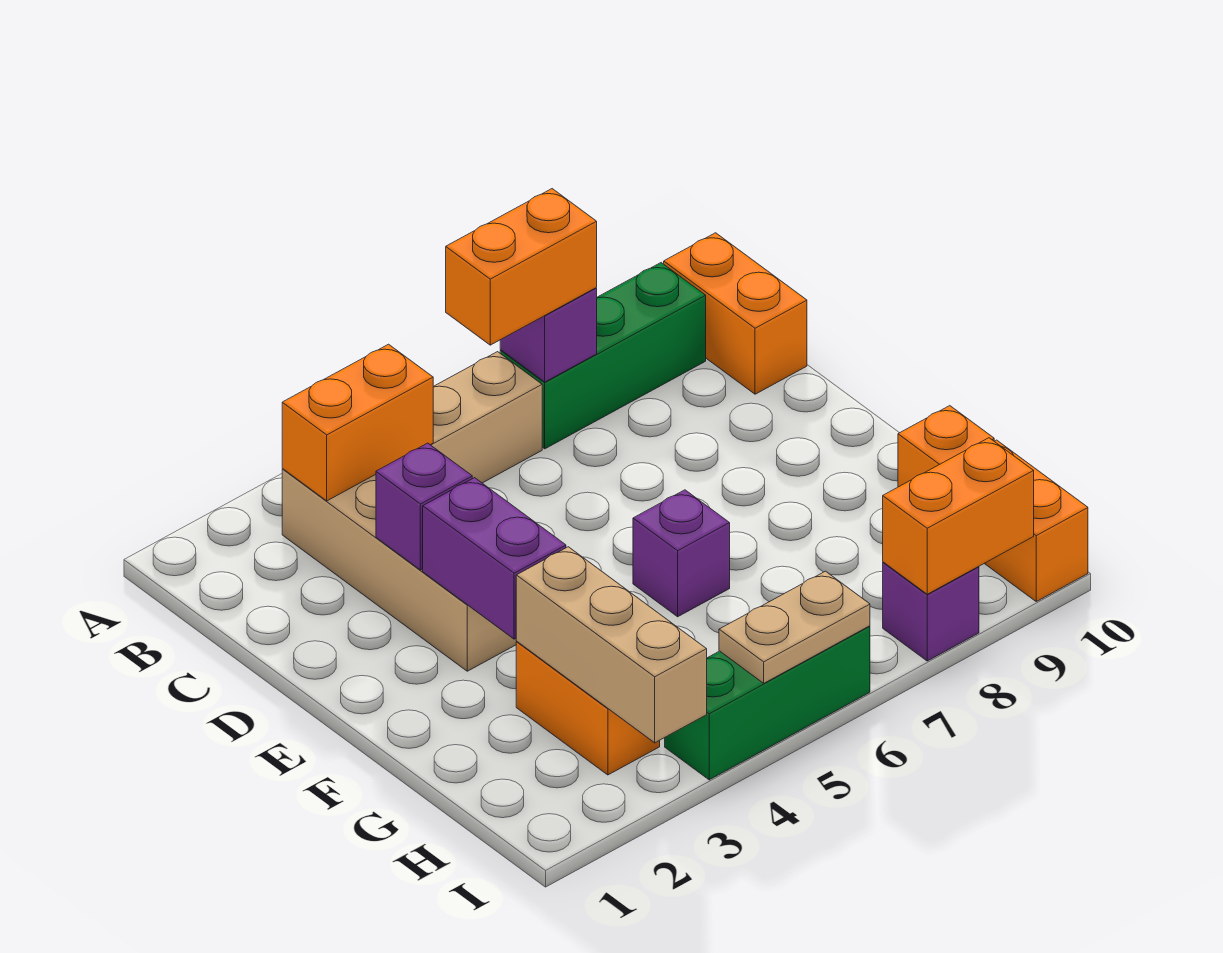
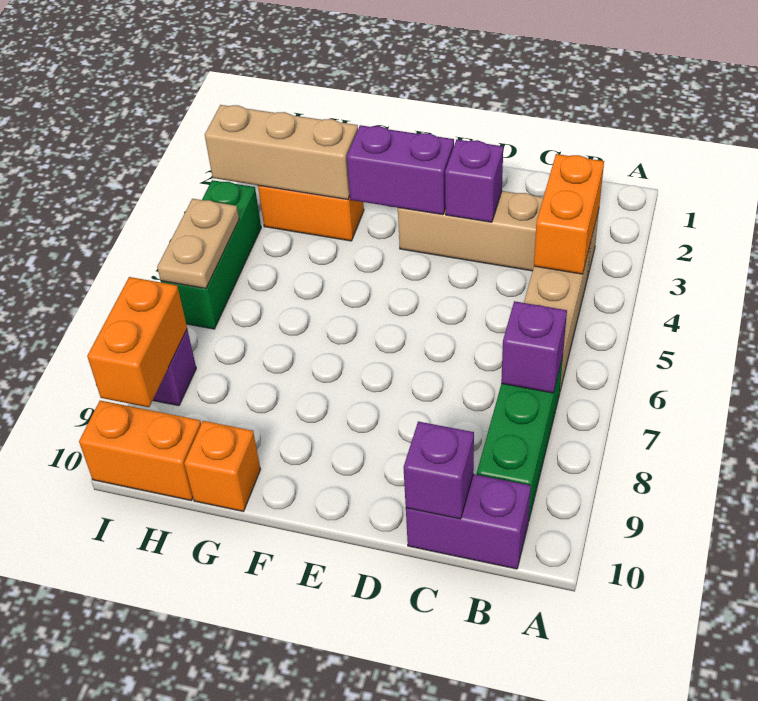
orange brick B6:B7 level 3 -> none
orange brick B10:C10 level 1 -> purple brick B10:C10 level 1
purple brick F6 level 1 -> purple brick C10 level 2

